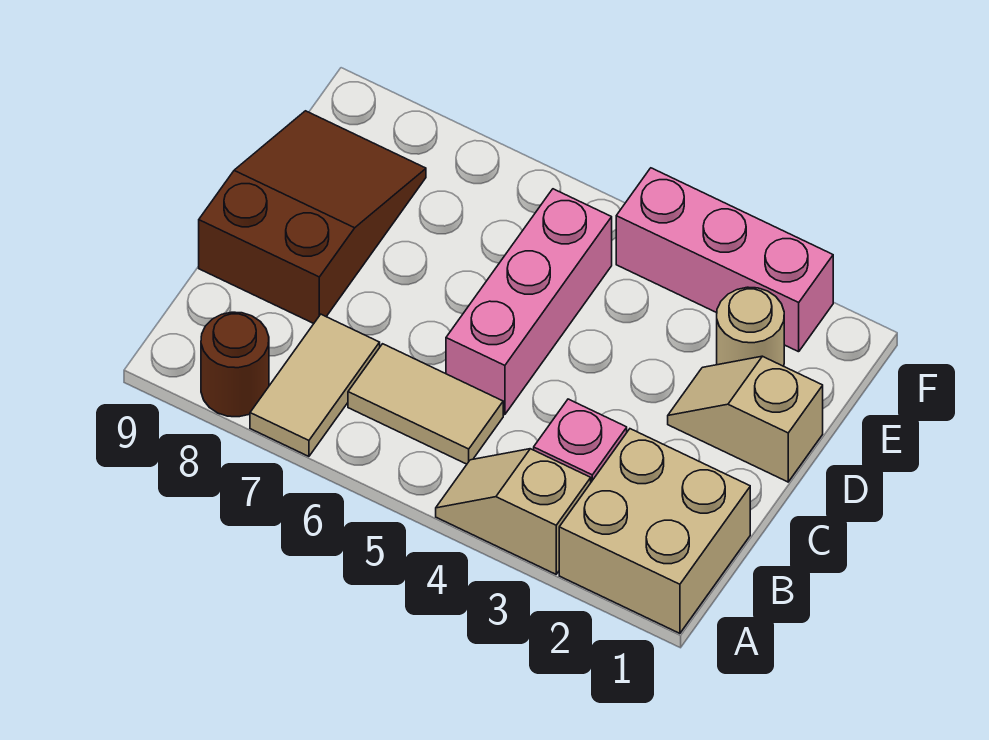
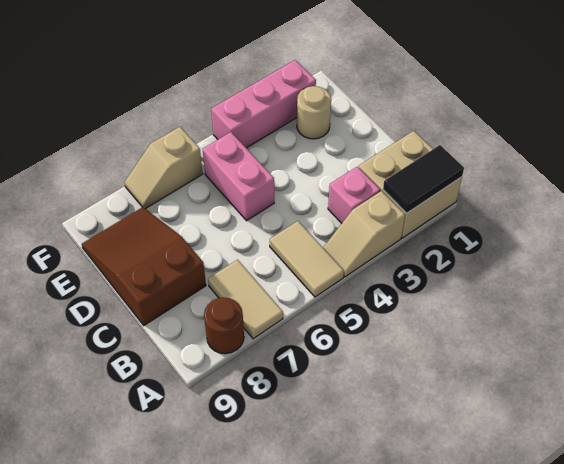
none -> black tile A1:A2 level 2
tan tile B5:B6 level 1 -> tan tile A5:B5 level 1
pink brick C5:E5 level 1 -> pink brick D5:E5 level 1
tan slope D1:D2 level 1 top 1 -> tan slope F6:F7 level 1 top 6

